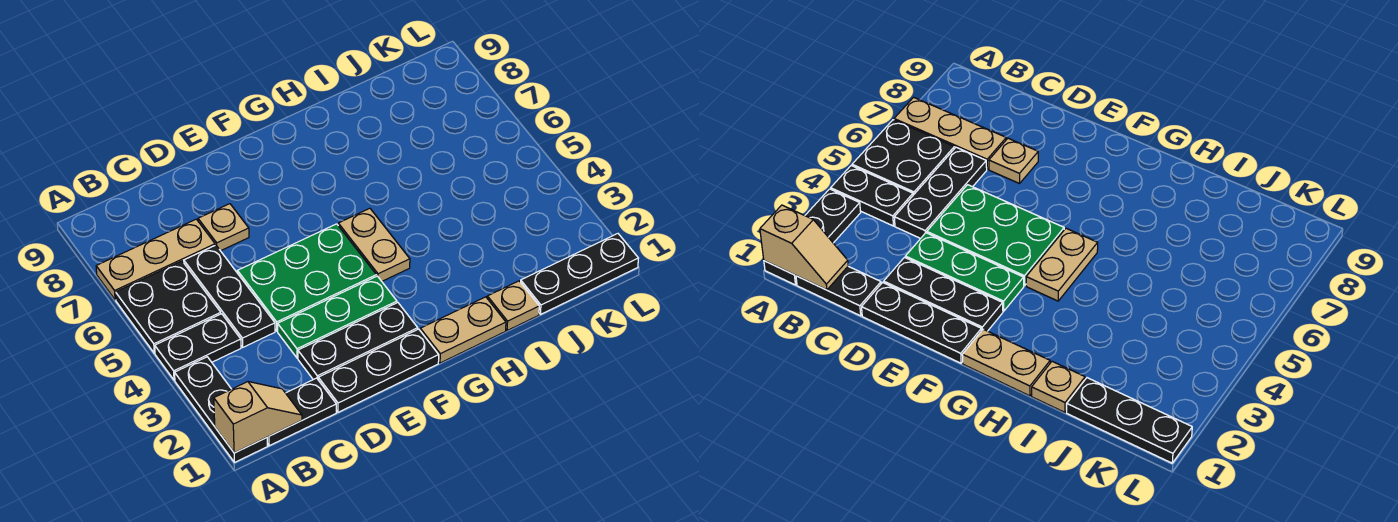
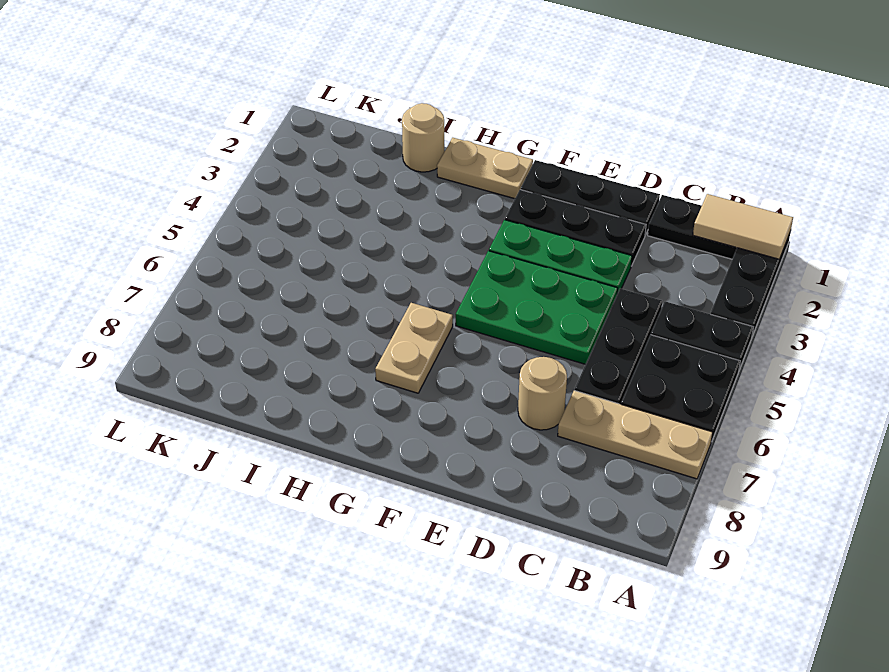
tan slope A1:B1 level 2 top A -> tan tile A1:B1 level 2
tan plate D7 level 1 -> tan round brick D7 level 1
tan plate G4:G5 level 1 -> tan plate G6:G7 level 1
tan plate I1 level 1 -> tan round brick I1 level 1
black plate J1:L1 level 1 -> none

